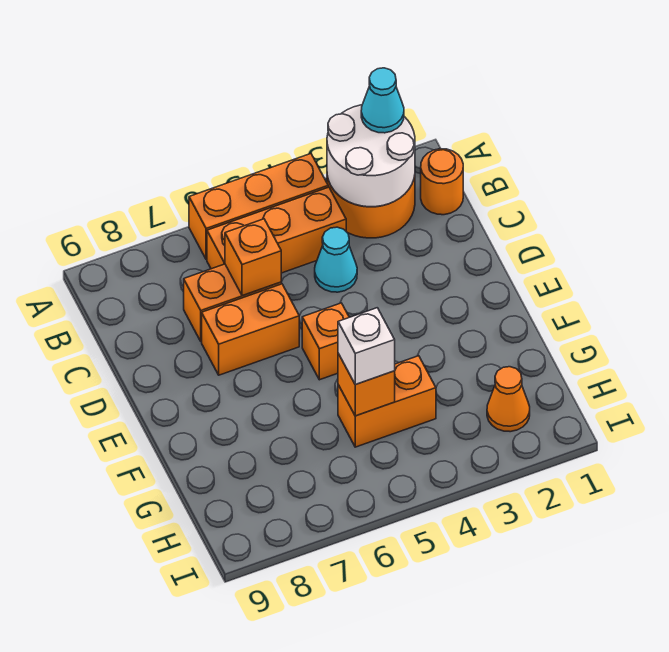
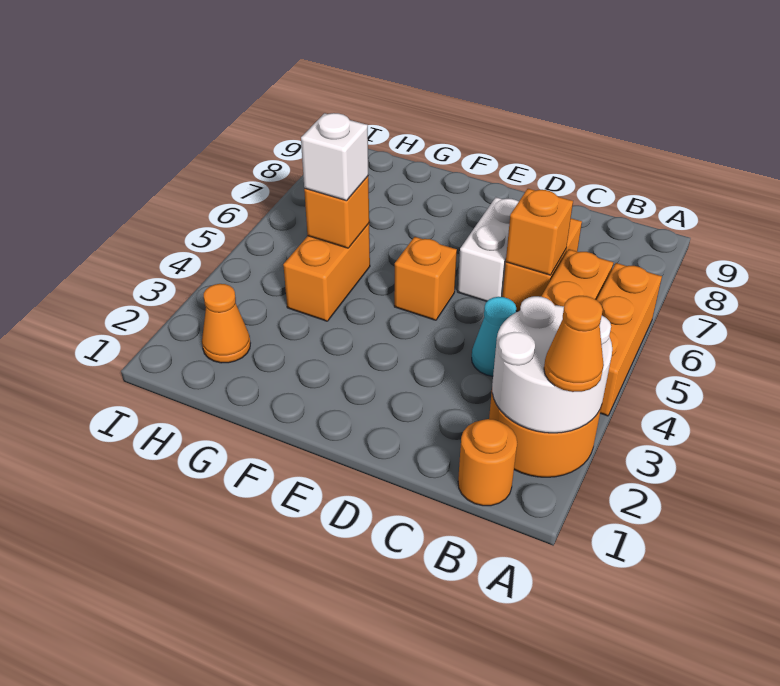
cyan cone A2 level 3 -> orange cone A2 level 3
orange brick D6:D7 level 1 -> white brick D6:D7 level 1

